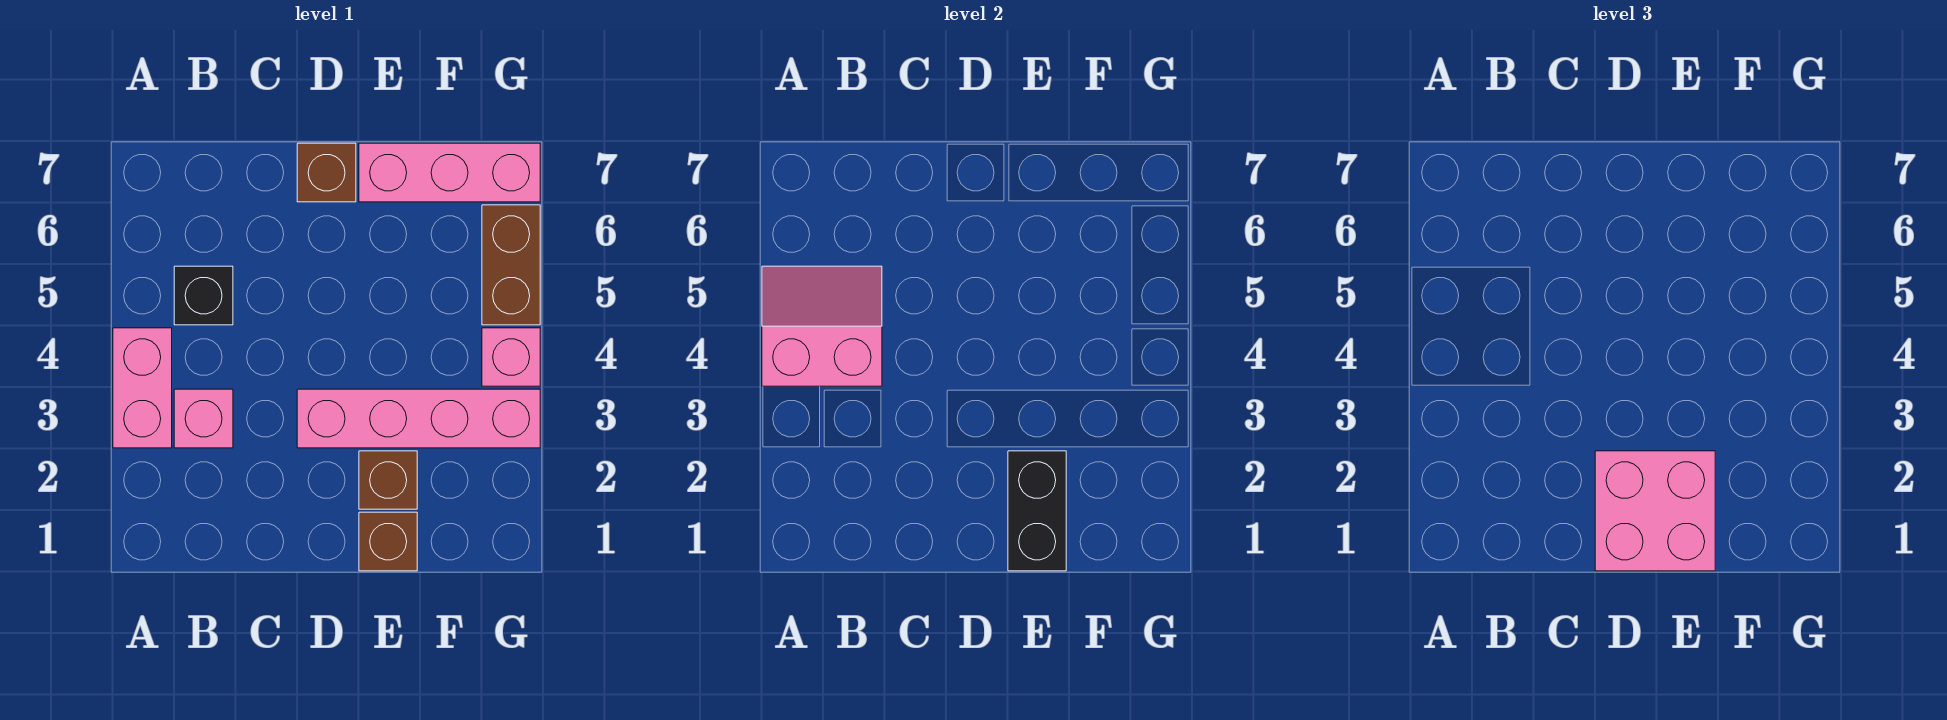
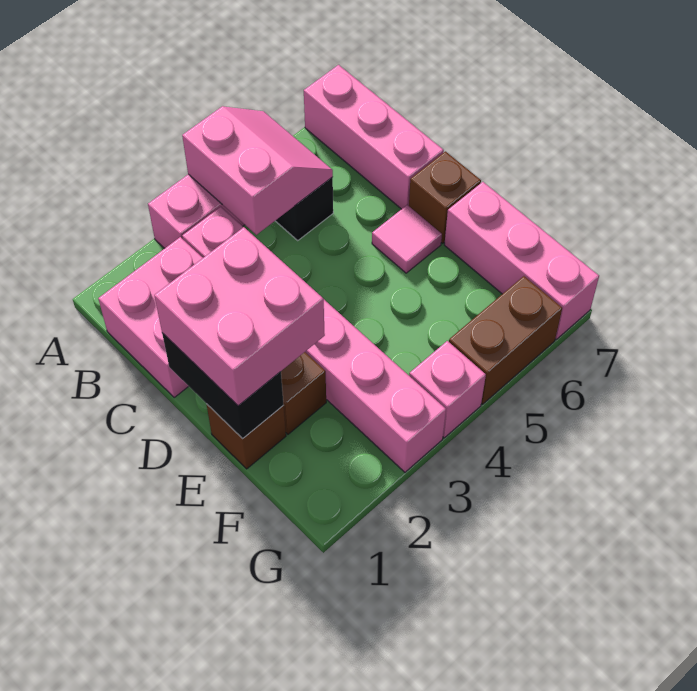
none -> pink brick A7:C7 level 1
none -> pink brick B1:C2 level 1
none -> pink tile D6 level 1
black brick E1:E2 level 2 -> black brick D1:E1 level 2

